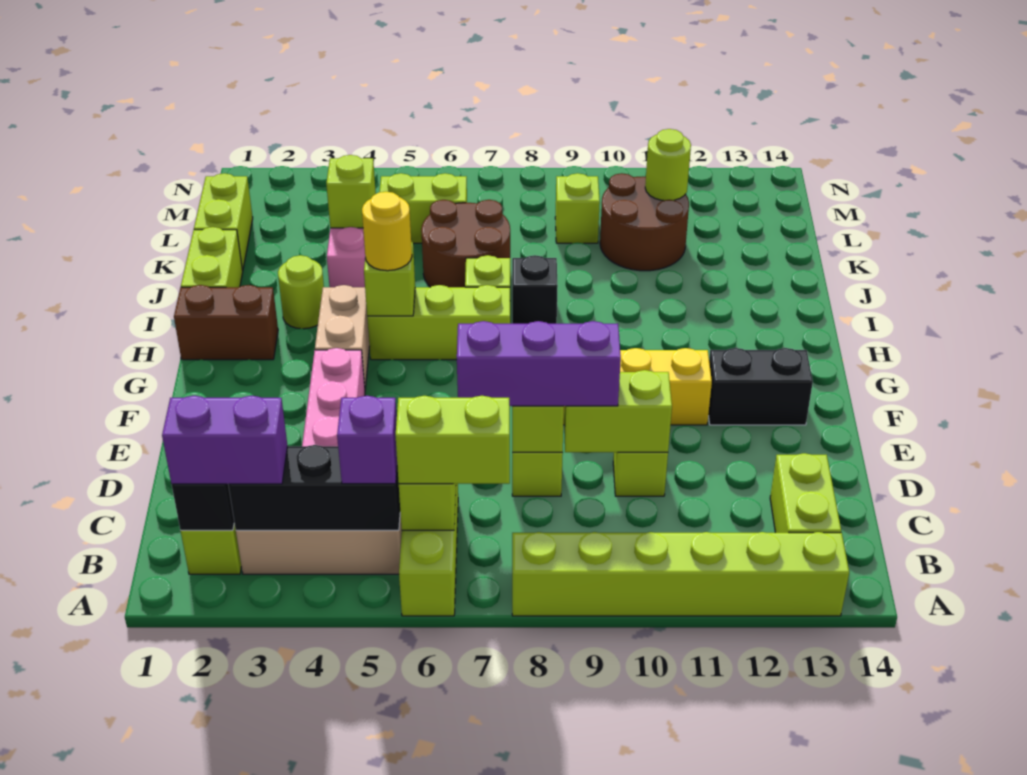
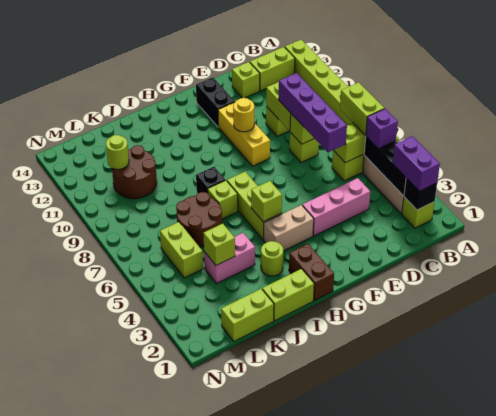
purple brick D7:D9 level 3 -> purple brick D6:D9 level 3
yellow round brick H5 level 3 -> yellow round brick F10 level 2
lime brick L9 level 1 -> lime brick D13 level 1

